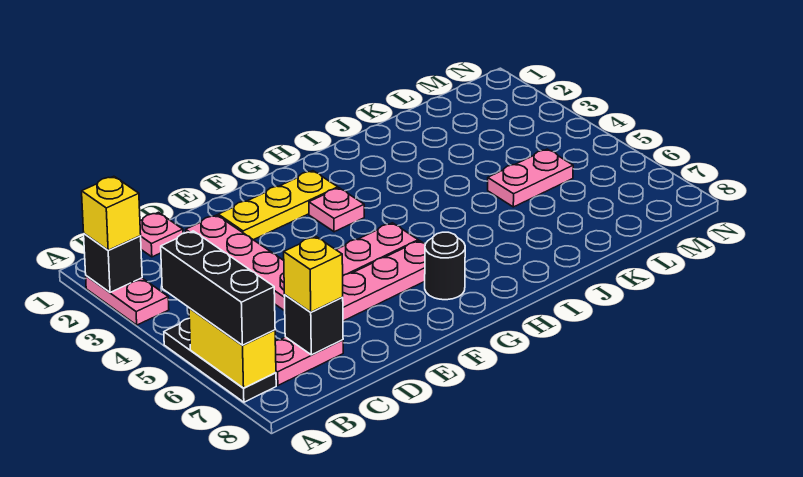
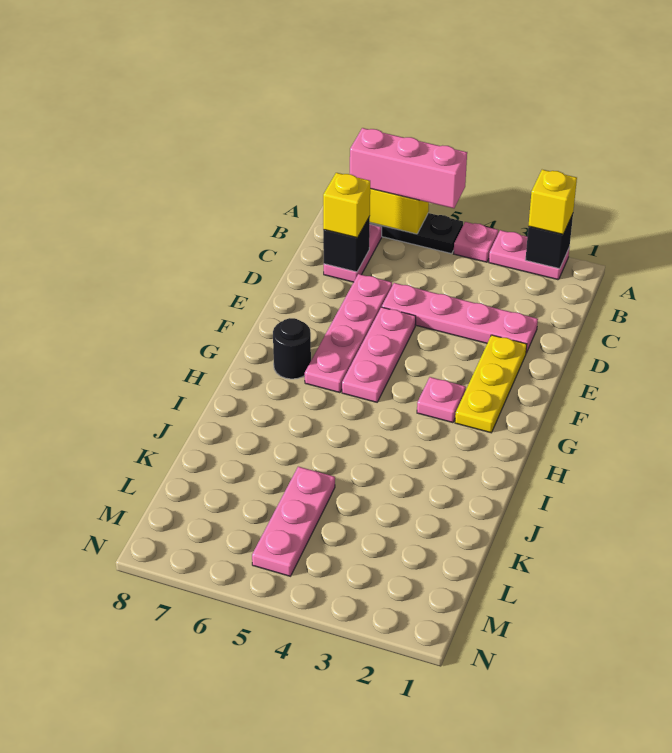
black brick A5:A7 level 3 -> pink brick A5:A7 level 3
pink plate C1 level 1 -> pink plate A4 level 1
pink plate K5:L5 level 1 -> pink plate K5:M5 level 1

